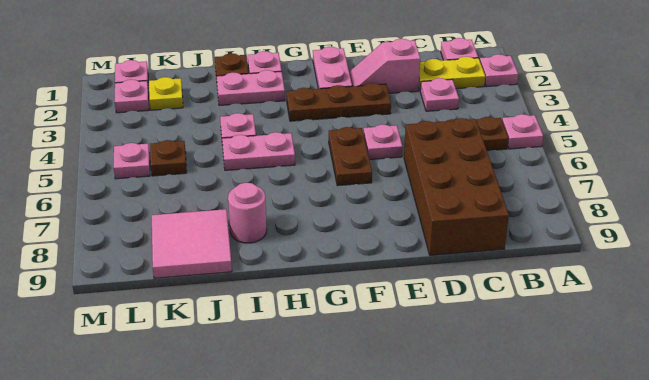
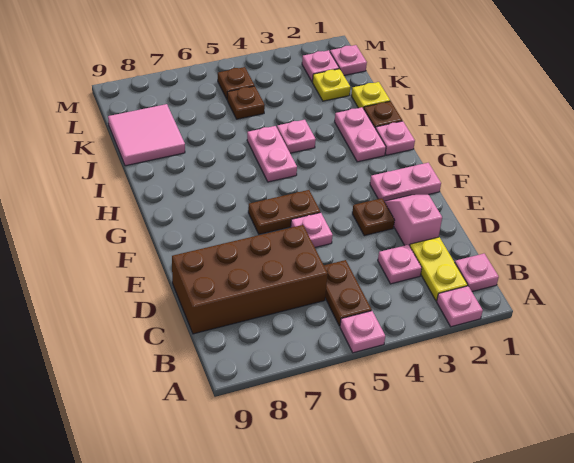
brown plate E3:G3 level 1 -> brown plate E3 level 1
pink round brick I8 level 1 -> none
none -> yellow plate J1 level 1
pink plate L5 level 1 -> brown plate L5 level 1

